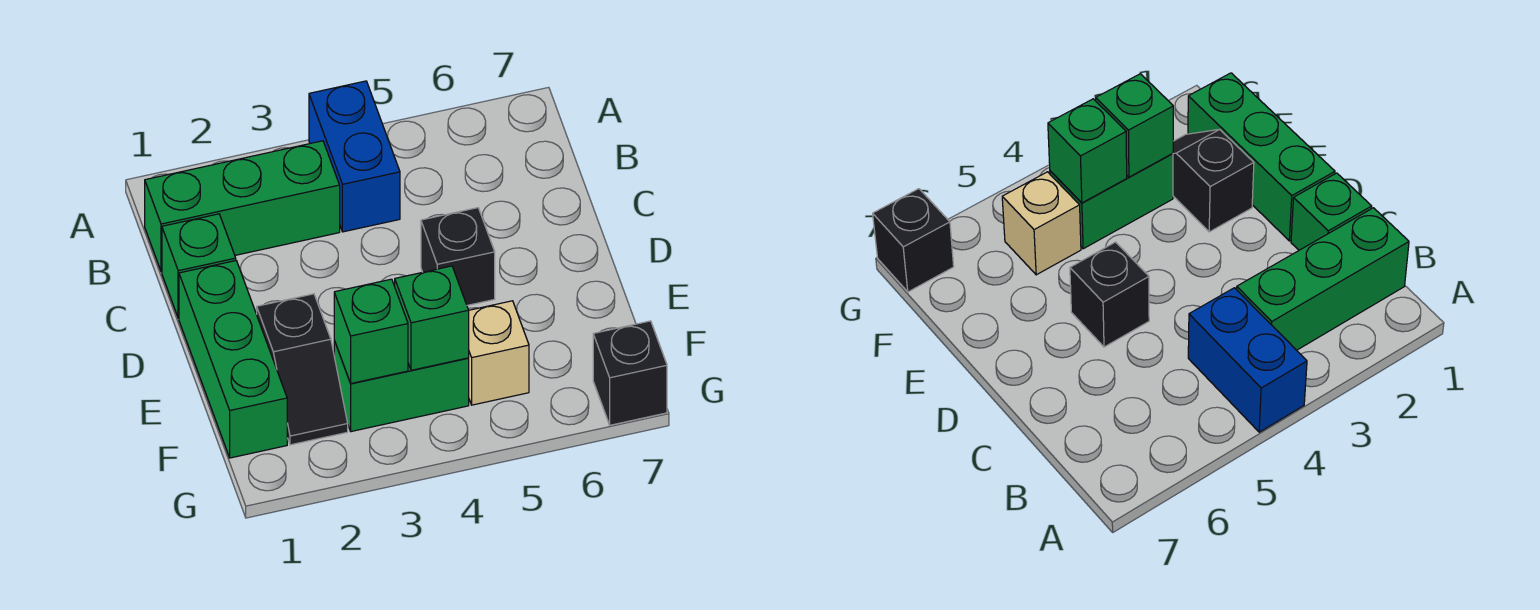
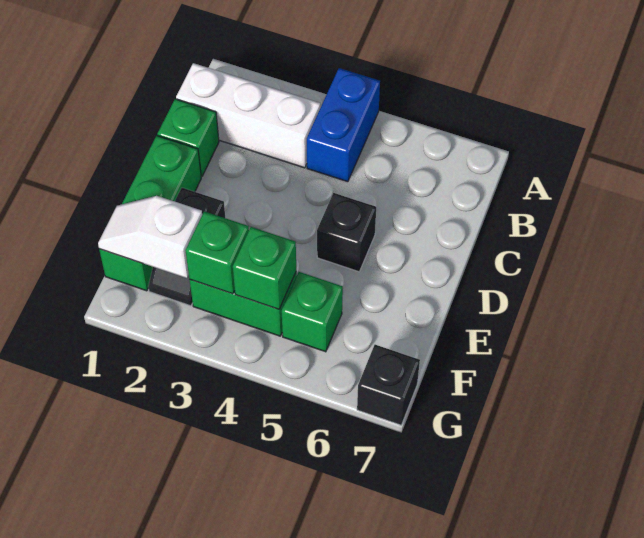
green brick B1:B3 level 1 -> white brick B1:B3 level 1
none -> white slope F1:F2 level 2 top 2
tan brick F5 level 1 -> green brick F5 level 1

